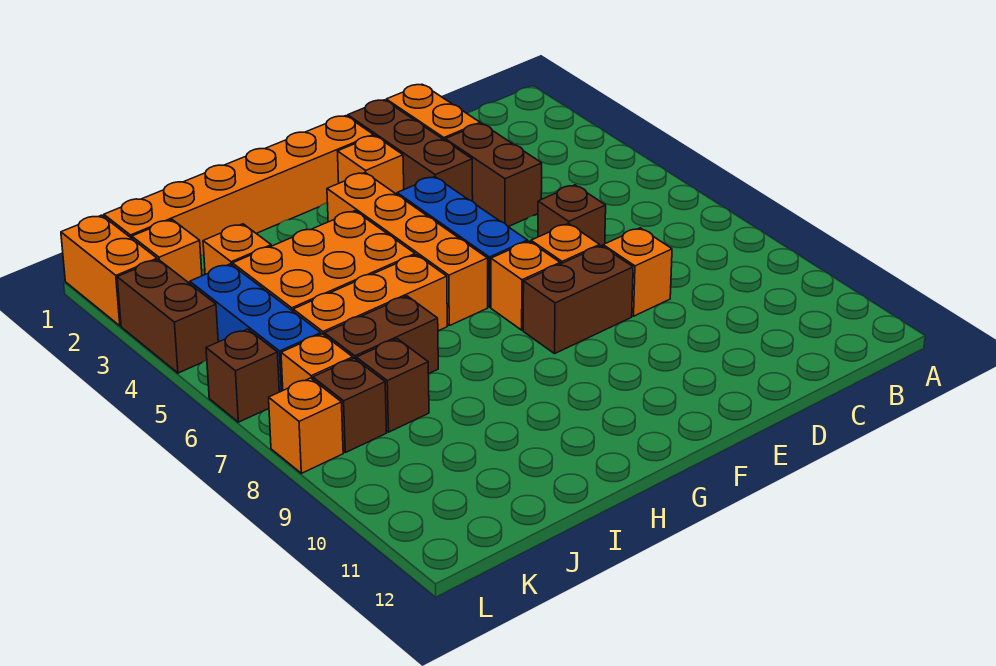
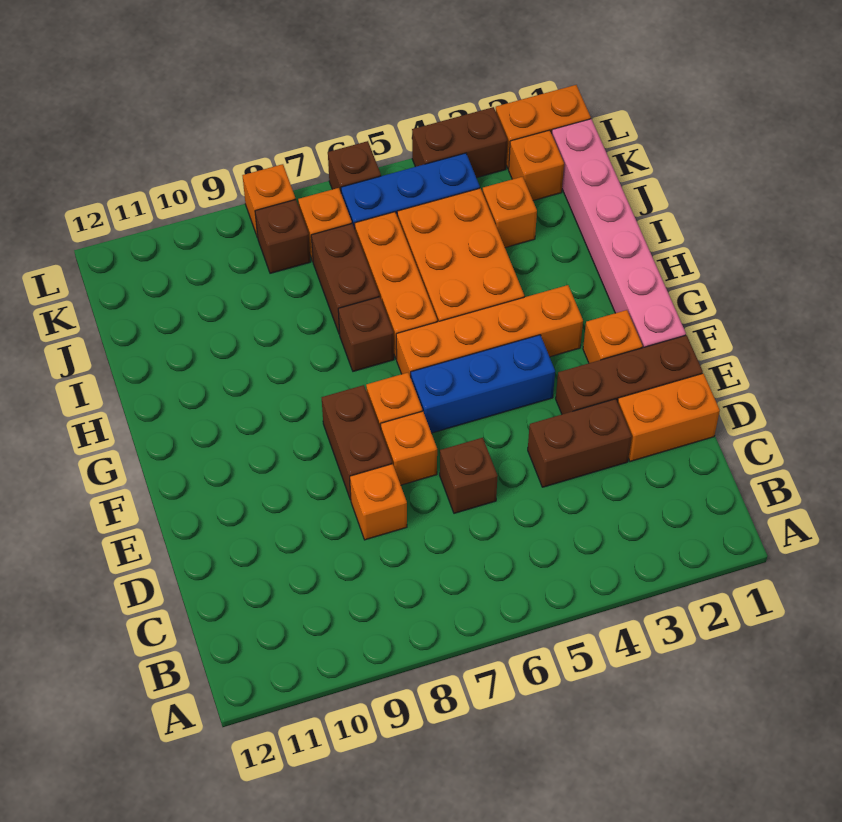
orange brick F1:K1 level 1 -> pink brick F1:K1 level 1
brown brick J8 level 1 -> brown brick H7 level 1

